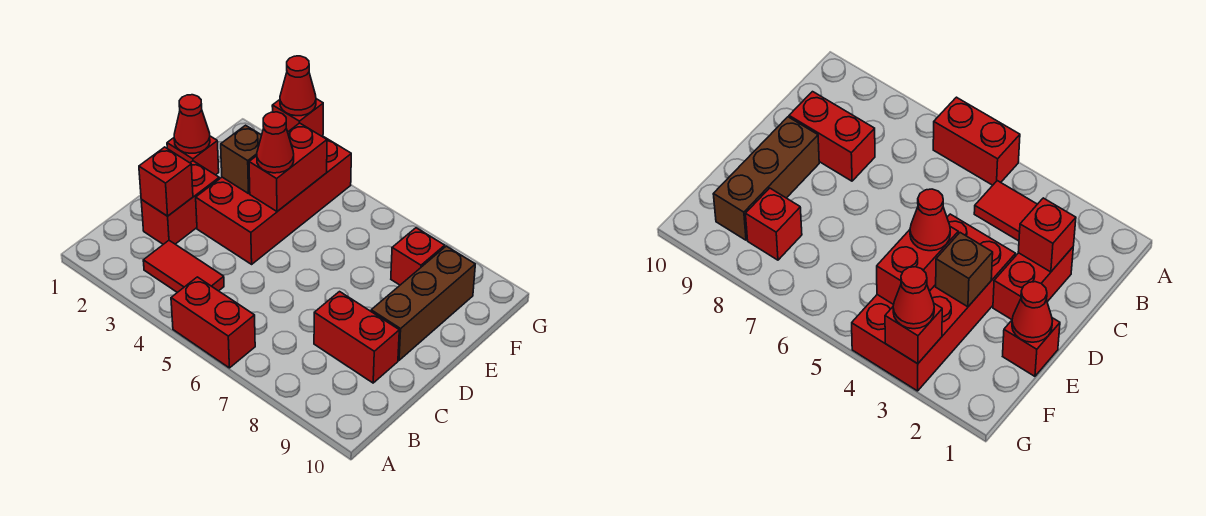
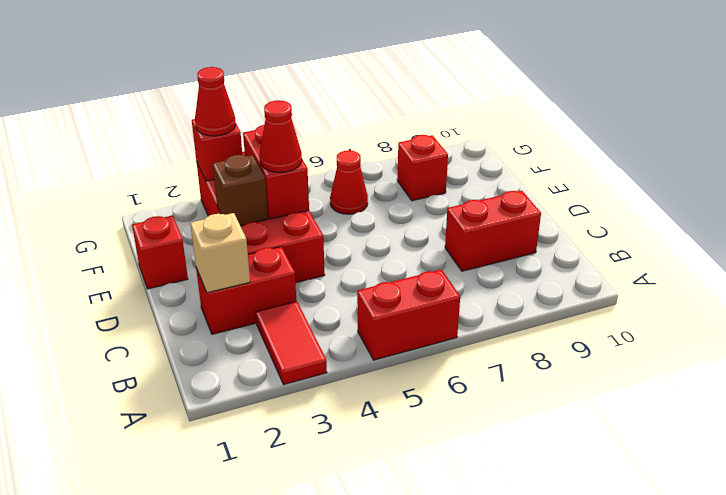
red tile B3:B4 level 1 -> red tile A3:B3 level 1
red brick C2:D2 level 1 -> red brick C2:C3 level 1
red brick C2 level 2 -> tan brick C2 level 2
brown brick D9:F9 level 1 -> none
red cone E1 level 2 -> red cone F6 level 1

